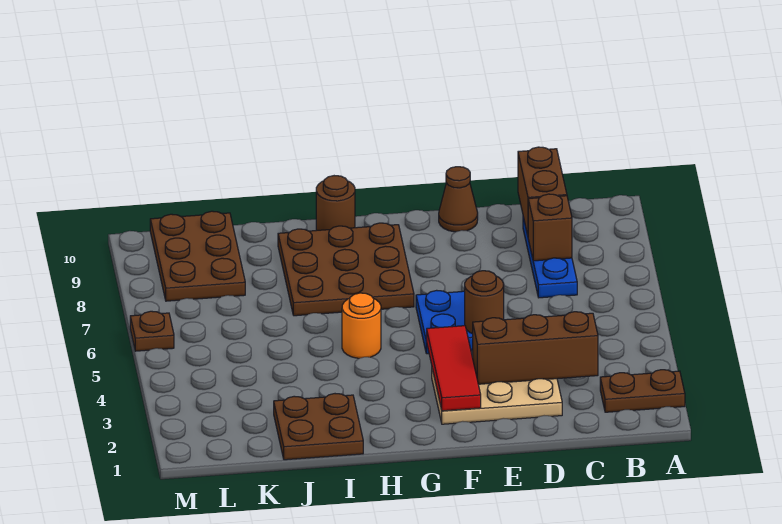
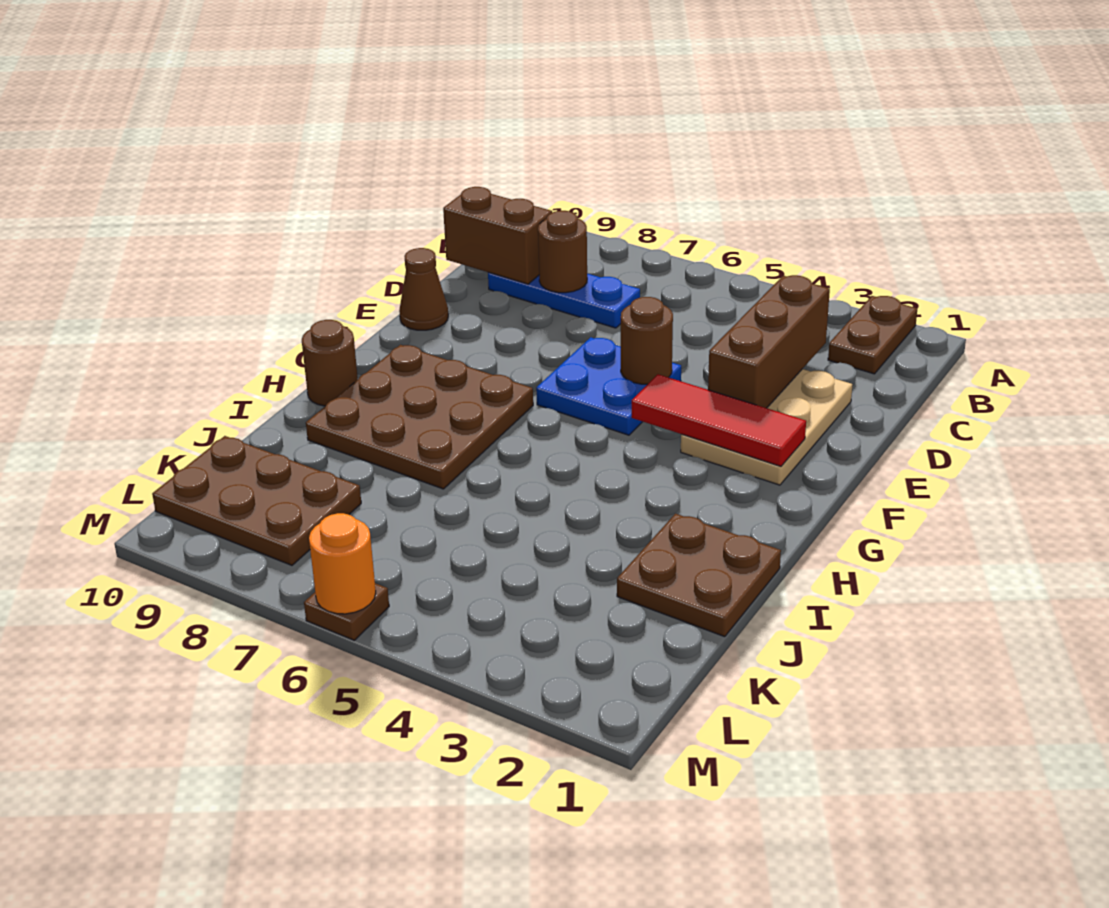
brown brick C8 level 2 -> brown round brick C8 level 2
orange round brick H5 level 1 -> orange round brick M6 level 2

